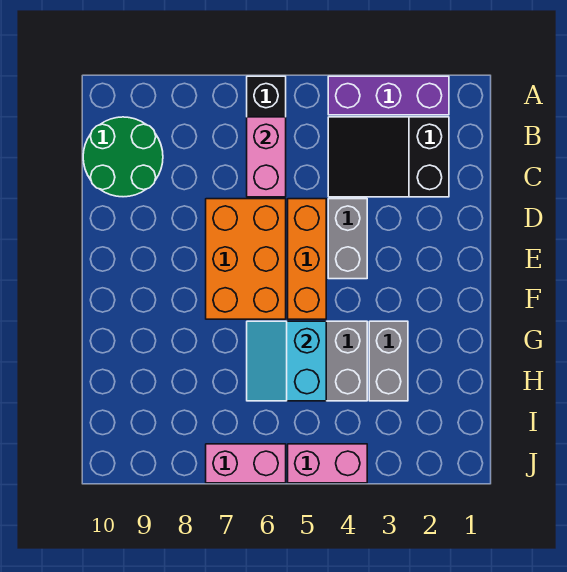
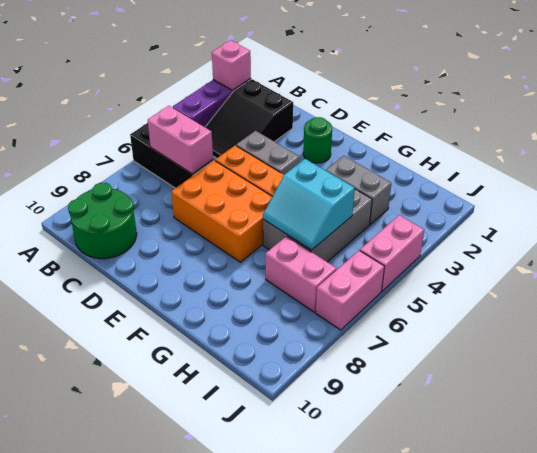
none -> pink brick A2 level 2
none -> green round brick E2 level 1
none -> pink brick H7:I7 level 1

